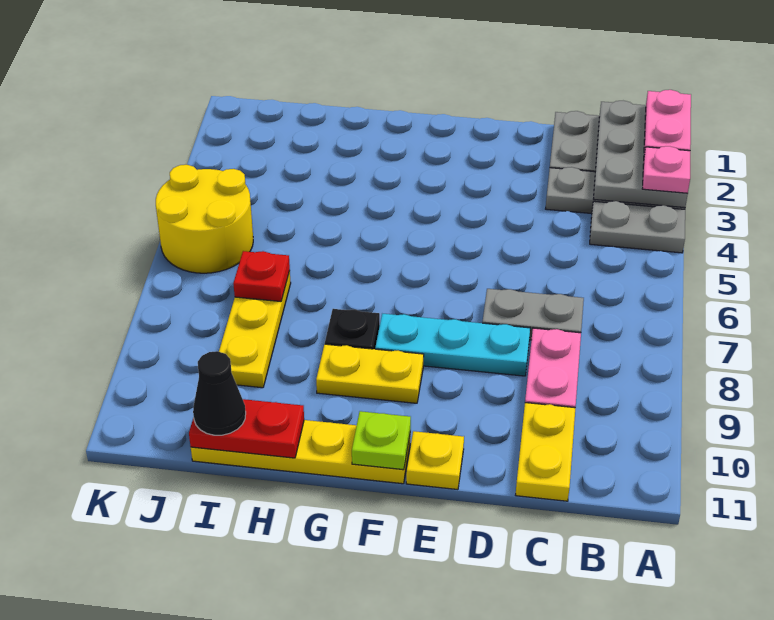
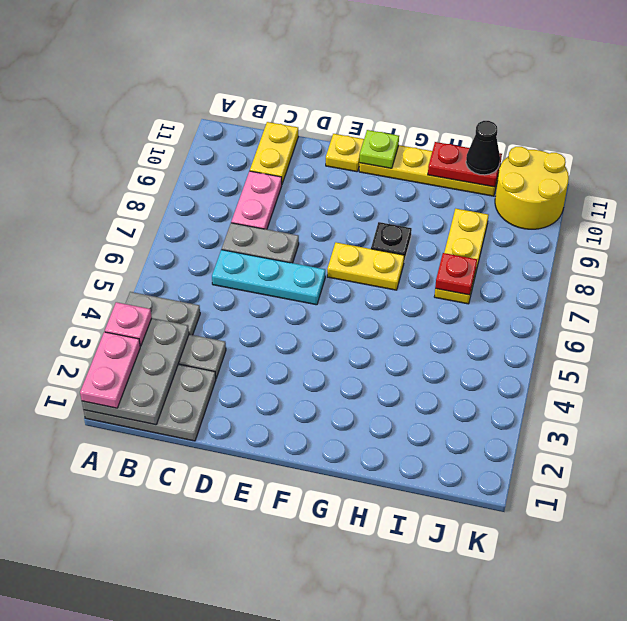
cyan plate D8:F8 level 1 -> cyan plate C6:E6 level 1
yellow plate F9:G9 level 1 -> yellow plate F7:G7 level 1
yellow round brick J5:K6 level 1 -> yellow round brick J10:K11 level 1

